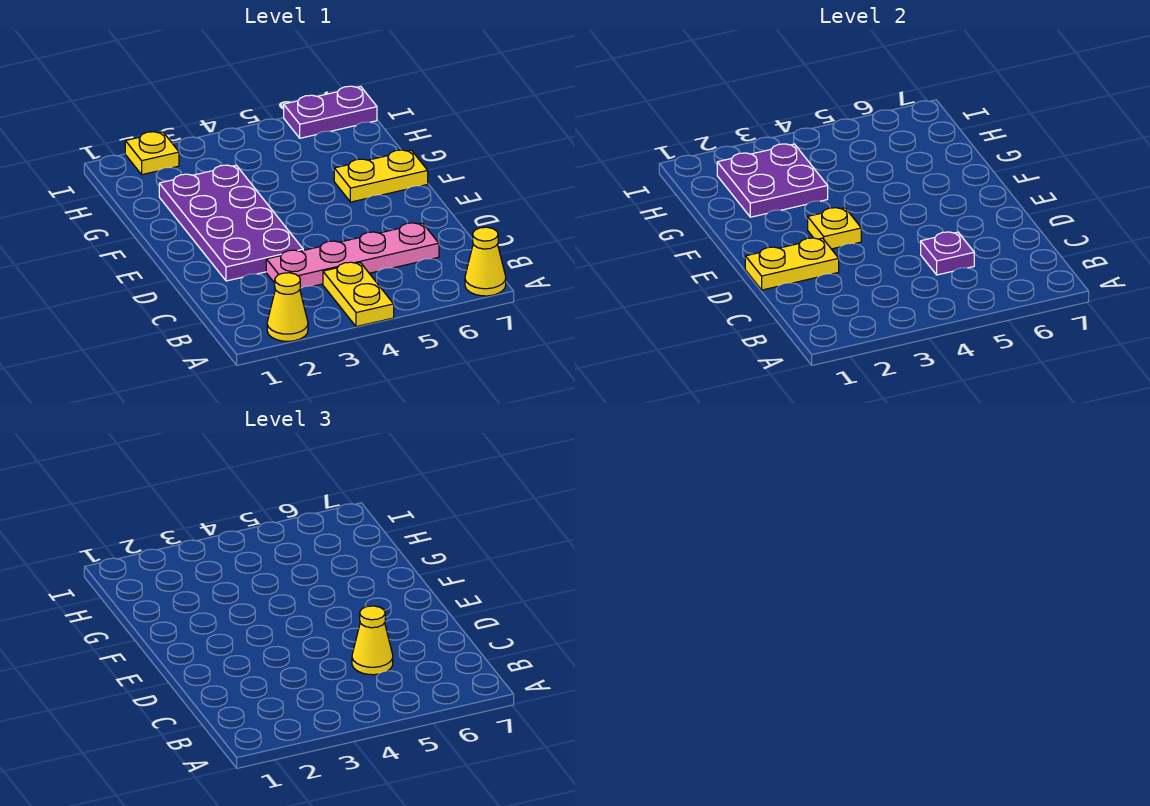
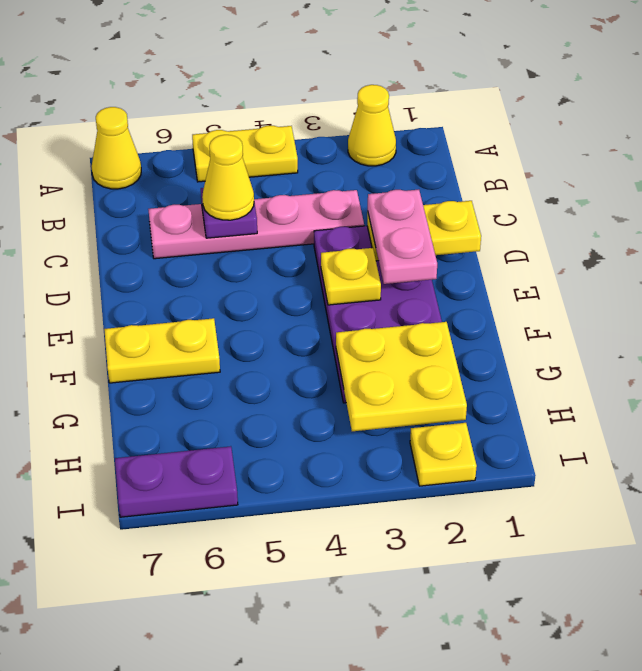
yellow plate A4:B4 level 1 -> yellow plate A4:A5 level 1
none -> pink plate D2:E2 level 3
purple plate G2:H3 level 2 -> yellow plate G2:H3 level 2

